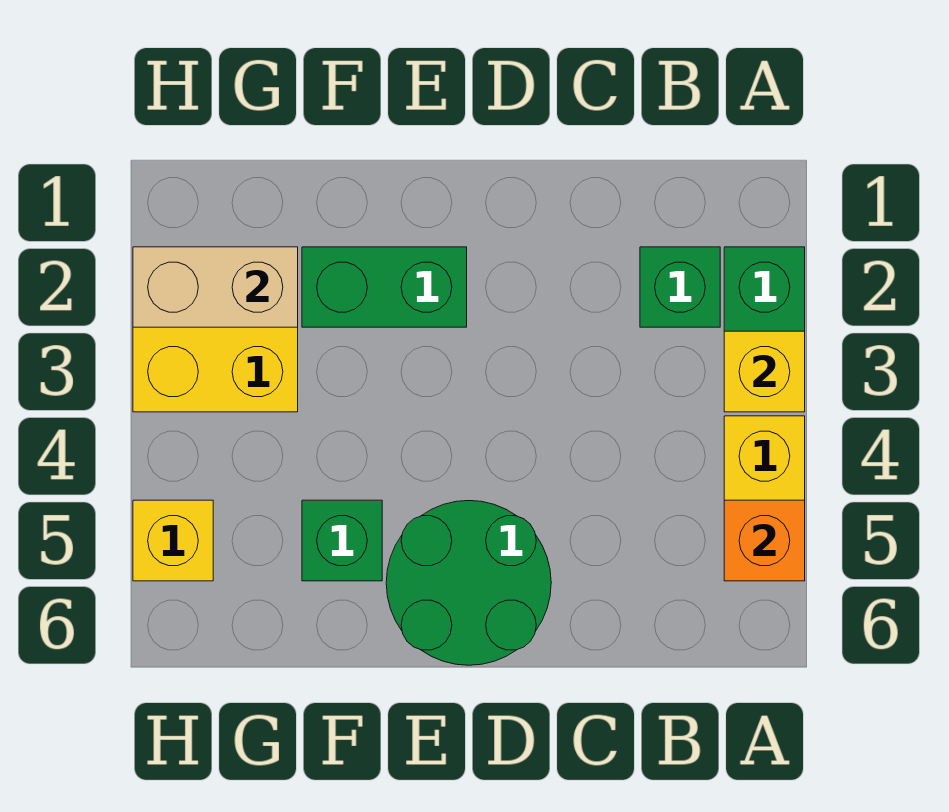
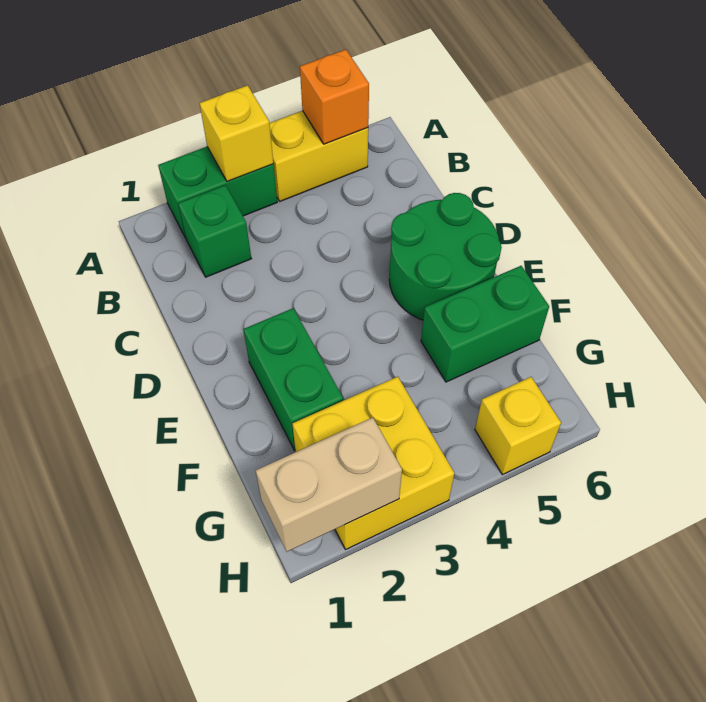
green brick F5 level 1 -> green brick F5:F6 level 1
tan brick G2:H2 level 2 -> tan brick H1:H2 level 2

